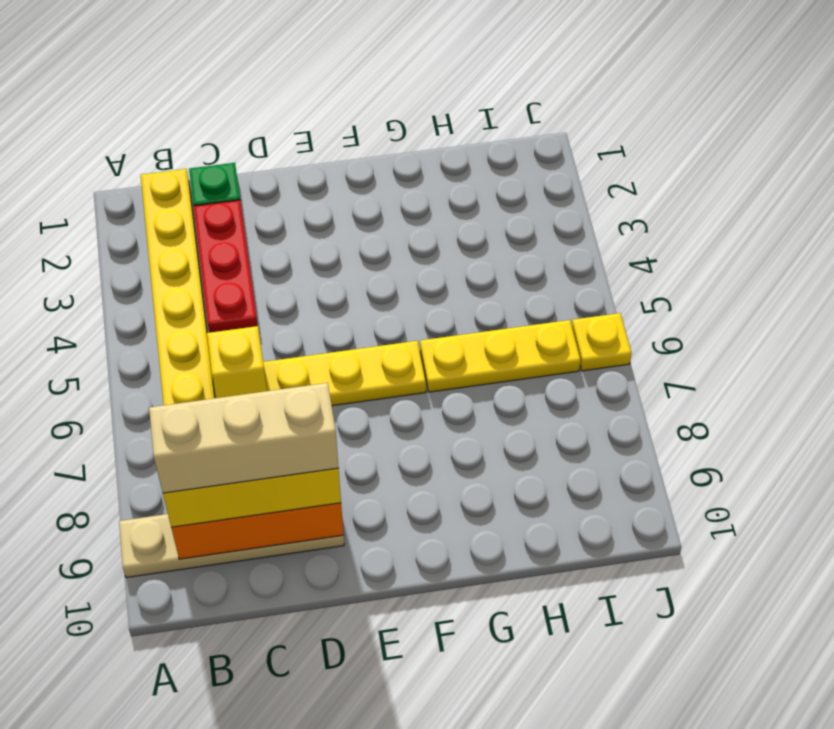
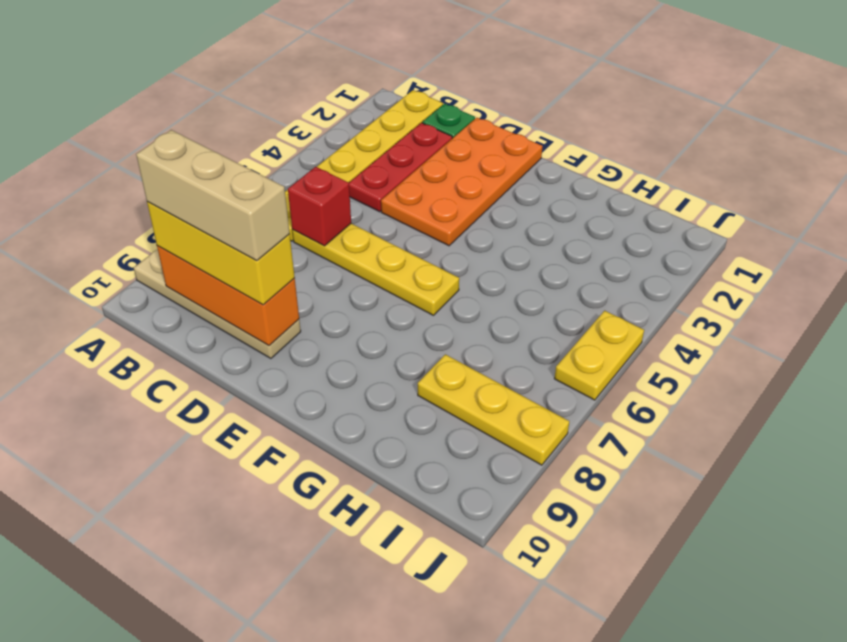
yellow brick C6 level 2 -> red brick C6 level 2
none -> orange plate D1:E4 level 1
yellow plate G6:I6 level 1 -> yellow plate H8:J8 level 1
yellow plate J6 level 1 -> yellow plate J5:J6 level 1

